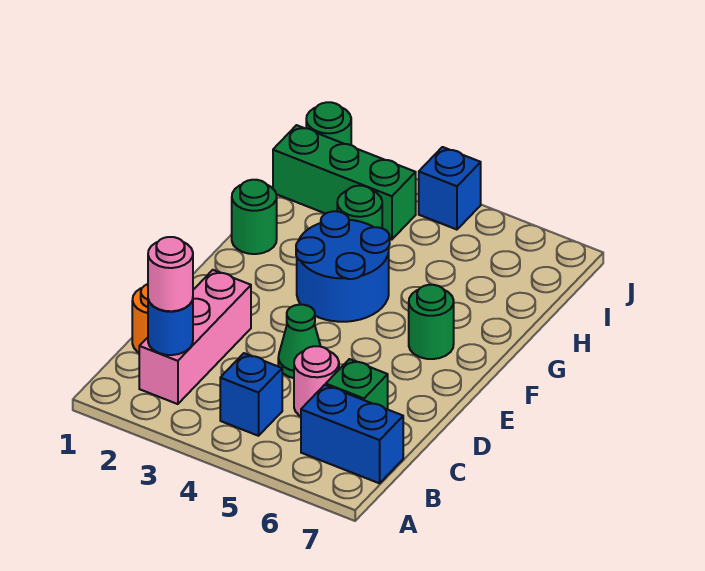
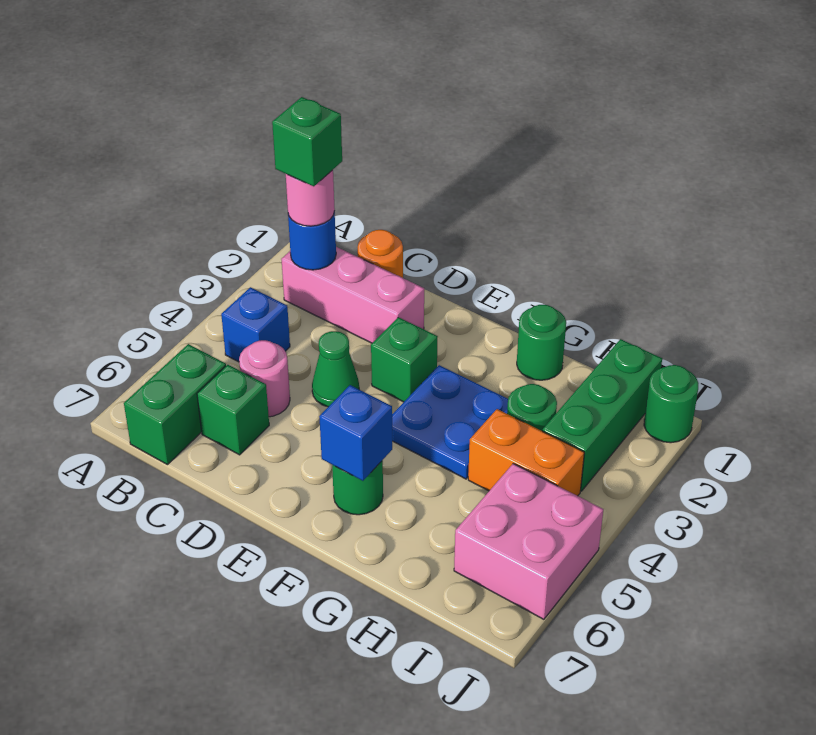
none -> green brick B2 level 4
blue brick B6:B7 level 1 -> green brick B6:B7 level 1
none -> green brick E3 level 1
blue round brick F3:G4 level 1 -> blue plate F3:G4 level 1
none -> orange brick H4:I4 level 1
none -> pink brick I5:J6 level 1
blue brick J4 level 1 -> blue brick F6 level 2

